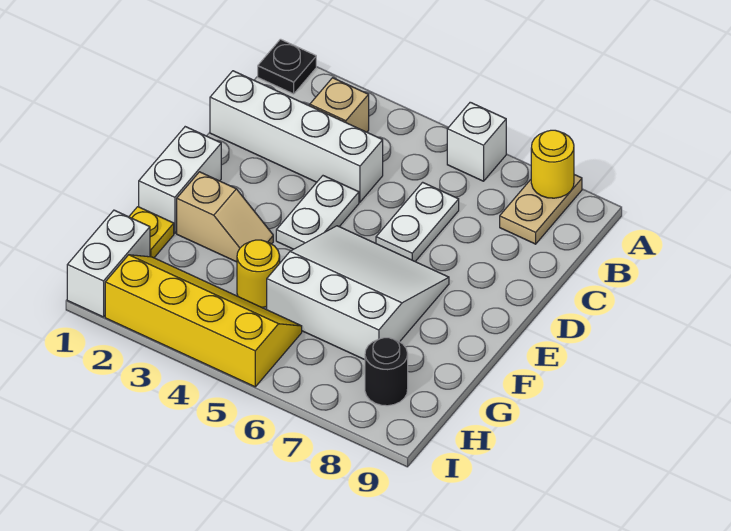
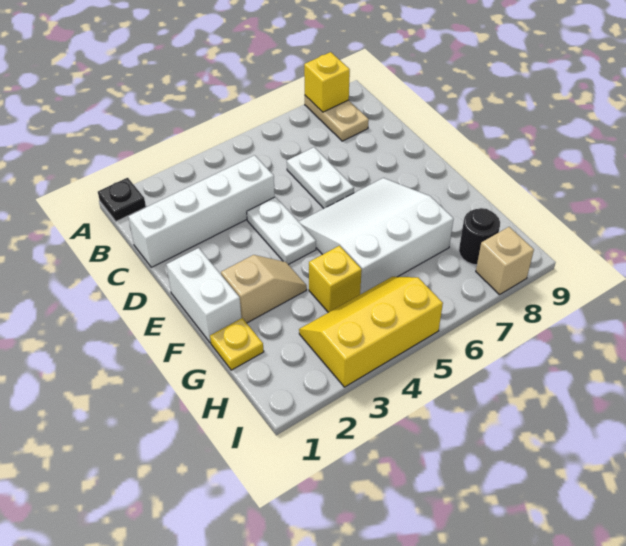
white brick A6 level 1 -> none
yellow round brick A8 level 2 -> yellow brick A8 level 2
tan brick B3 level 1 -> tan brick I8 level 1
yellow round brick G4 level 1 -> yellow brick G4 level 1
white brick H1:I1 level 1 -> none
yellow slope H2:I5 level 1 top I -> yellow slope H3:I5 level 1 top I

